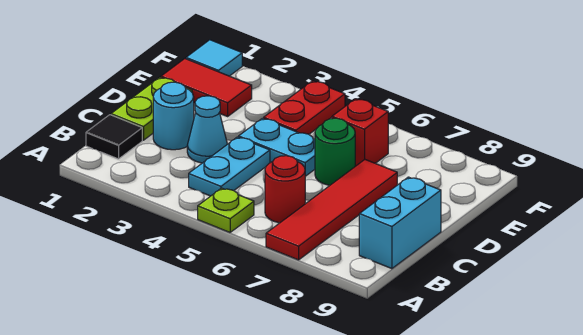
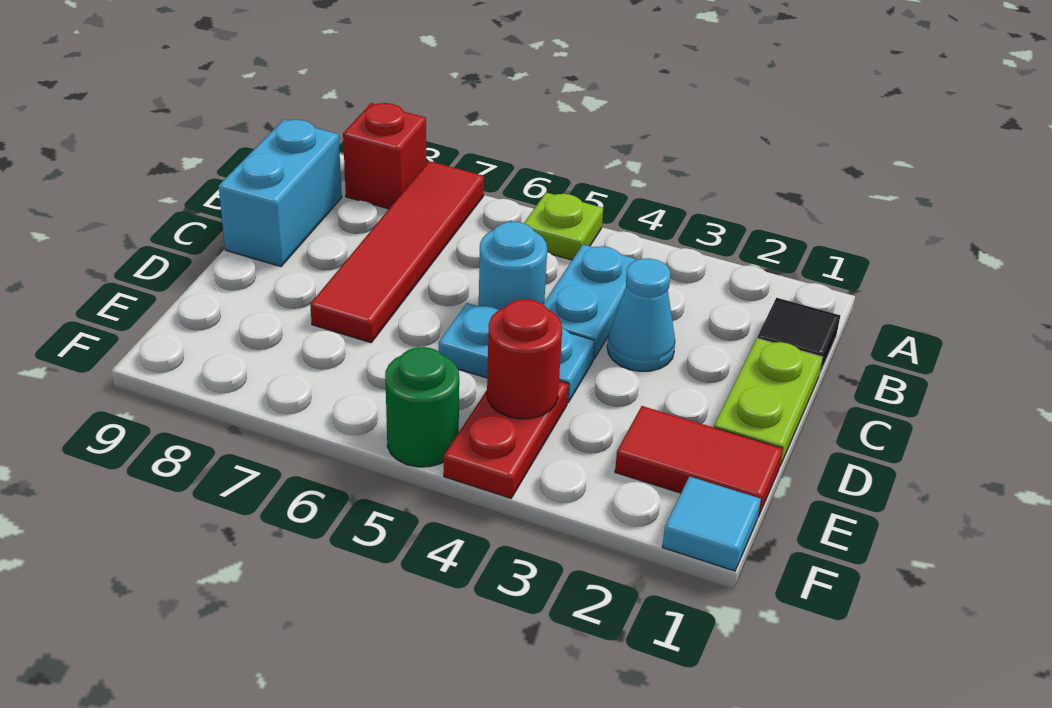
red round brick B6 level 1 -> red round brick E4 level 2
cyan round brick C2 level 1 -> cyan round brick C5 level 1
green round brick D6 level 1 -> green round brick F5 level 1
red brick E6 level 1 -> red brick A8 level 1

